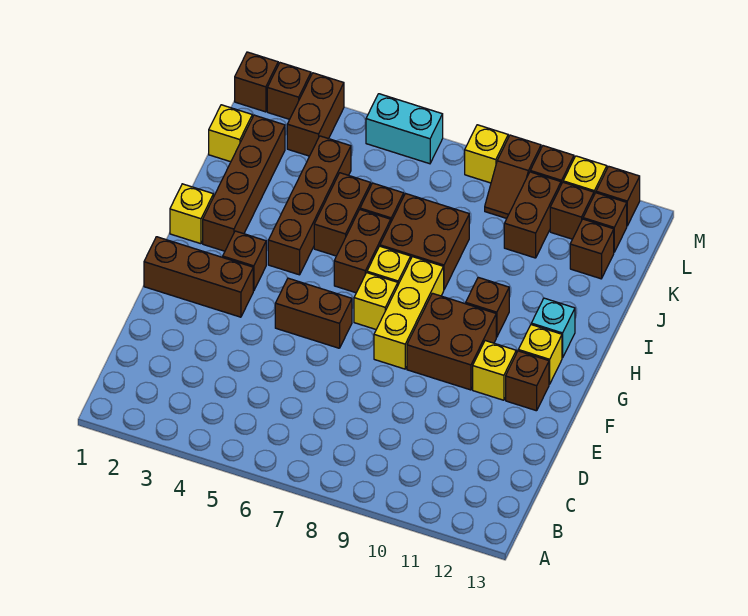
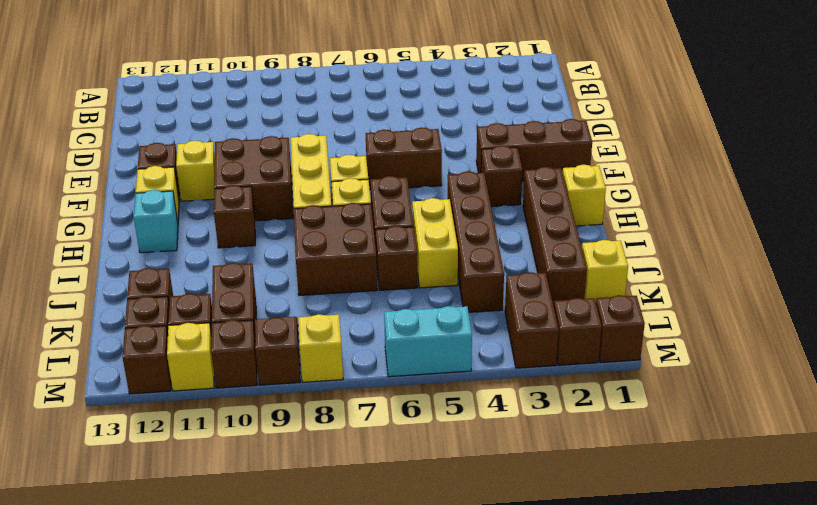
brown brick I5:J5 level 1 -> yellow brick I5:J5 level 1

